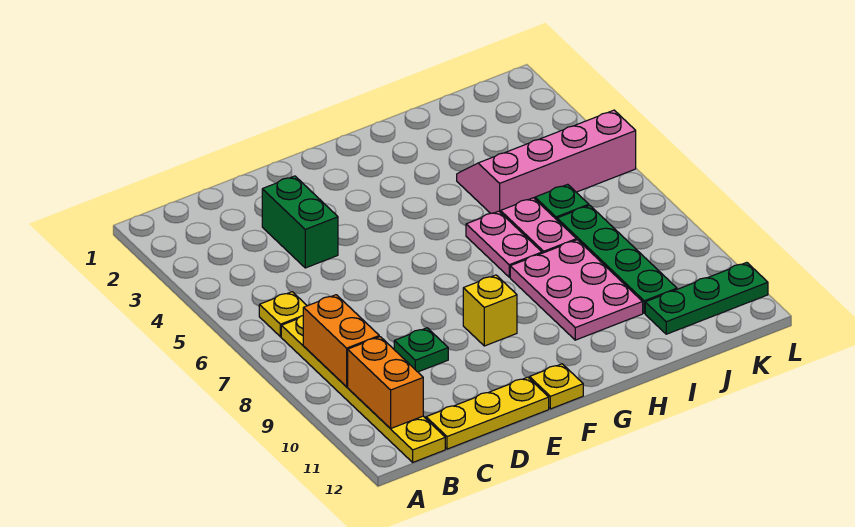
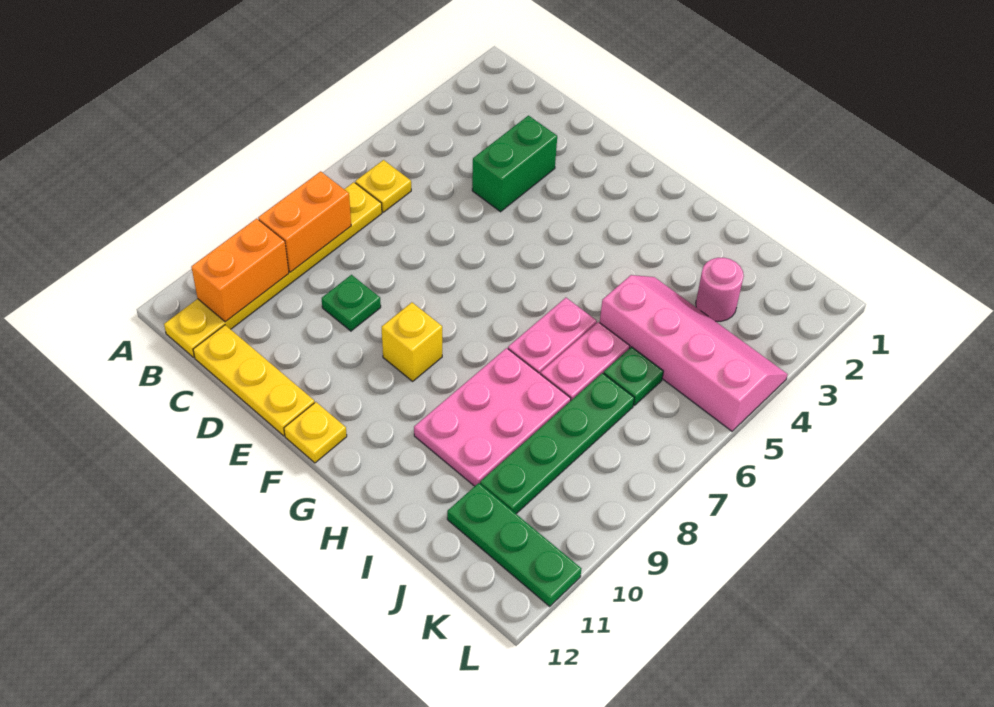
none -> pink round brick J3 level 1

